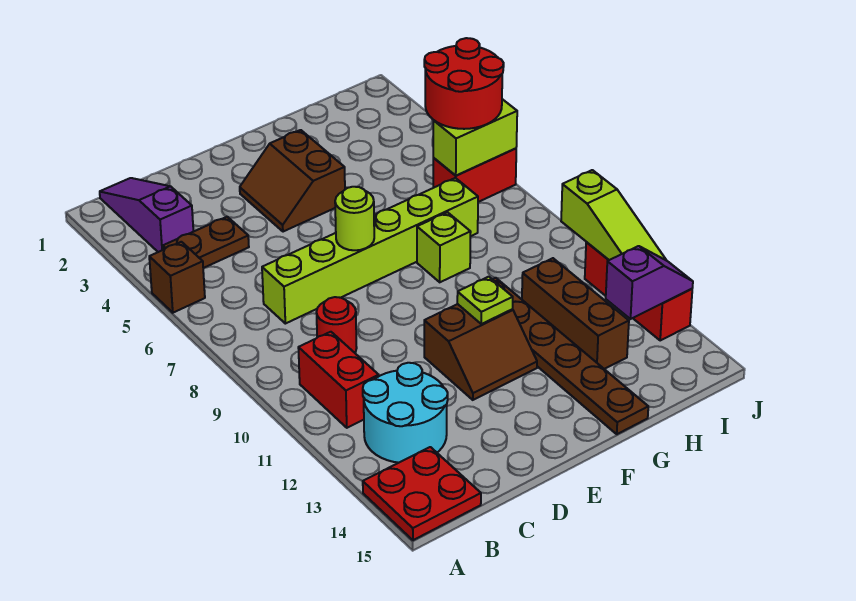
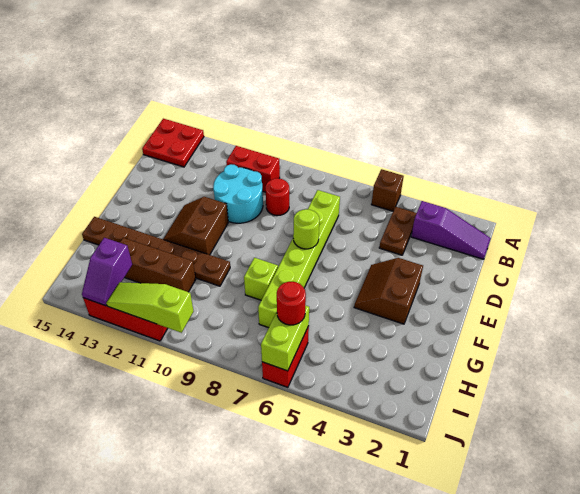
cyan round brick B12:C13 level 1 -> cyan round brick C10:D11 level 1
brown slope E3:F4 level 1 top F -> brown slope E3:F4 level 1 top 3
lime plate F11 level 2 -> none
red round brick I5:J6 level 3 -> red round brick I6 level 3

